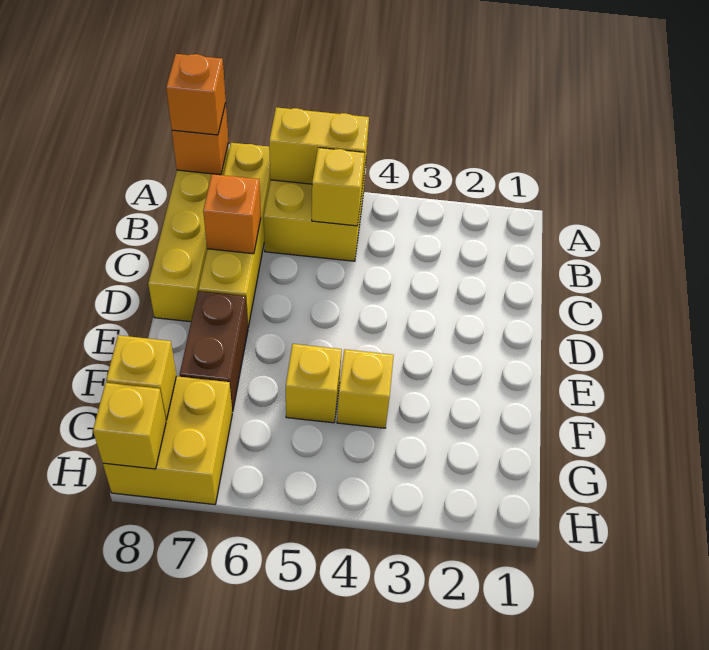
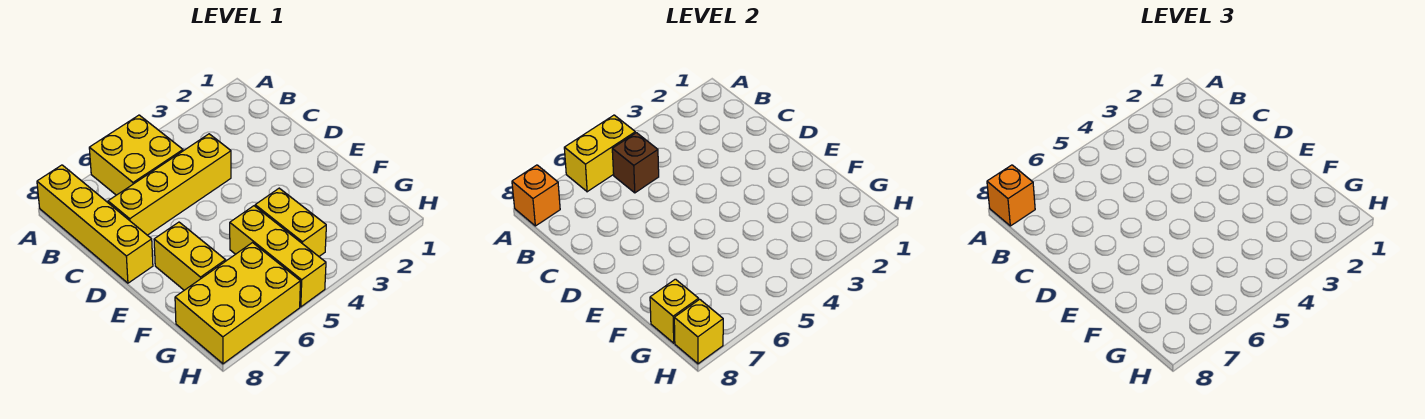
yellow brick A7:D7 level 1 -> yellow brick C4:C7 level 1
yellow brick B5 level 2 -> brown brick B5 level 2
orange brick C7 level 2 -> none
brown brick E7:F7 level 1 -> yellow brick E7:F7 level 1
yellow brick F4 level 1 -> yellow brick F4:G4 level 1
yellow brick F5 level 1 -> yellow brick F5:H5 level 1
yellow brick G7:H8 level 1 -> yellow brick G6:H8 level 1

